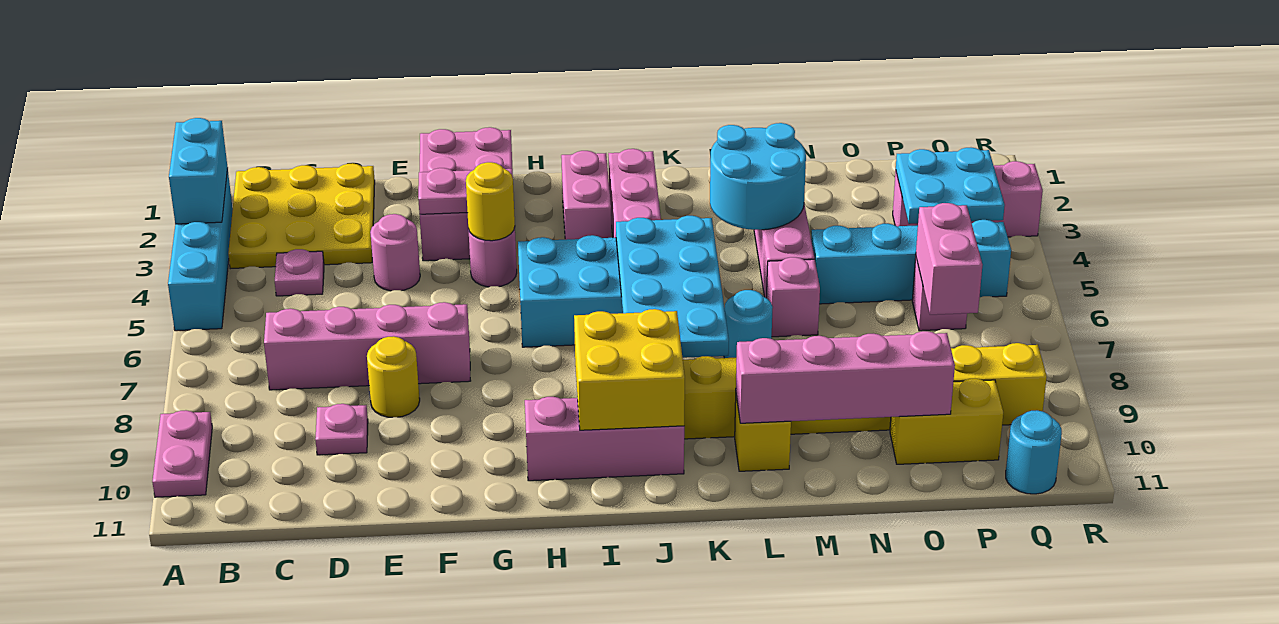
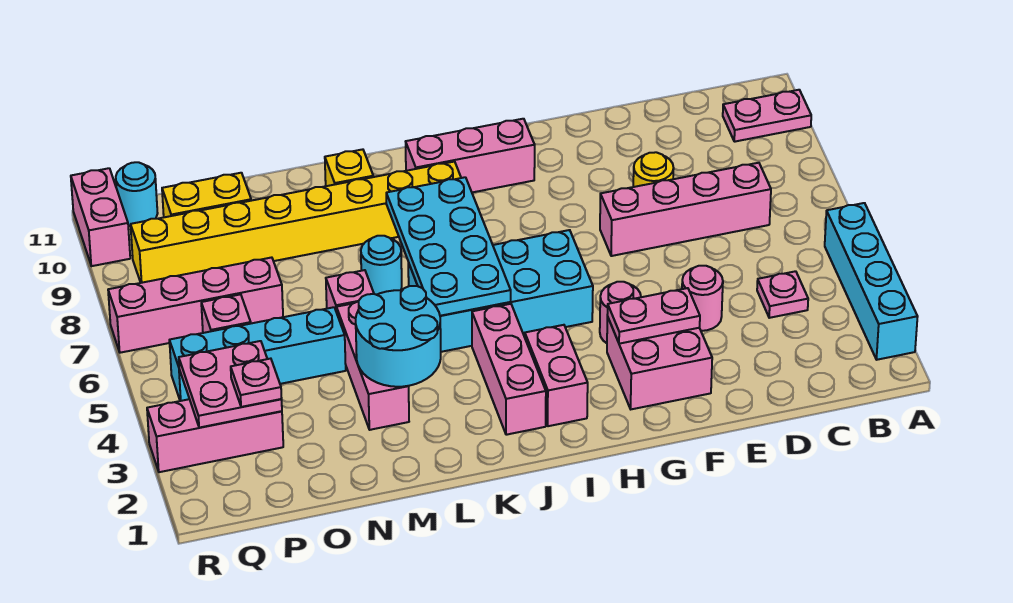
cyan brick A2:A3 level 2 -> none
pink plate A9:A10 level 1 -> pink plate A10:B10 level 1
yellow plate B1:D3 level 1 -> none
pink plate D9 level 1 -> pink plate P3 level 3
pink brick F1:G3 level 1 -> pink brick F2:G3 level 1
yellow round brick G4 level 2 -> none
yellow brick I9:J10 level 2 -> none
pink brick L10:O10 level 2 -> pink brick O7:R7 level 1
cyan plate P3:Q4 level 2 -> pink plate P3:Q4 level 2
pink brick P6:P7 level 2 -> pink brick R10:R11 level 1

